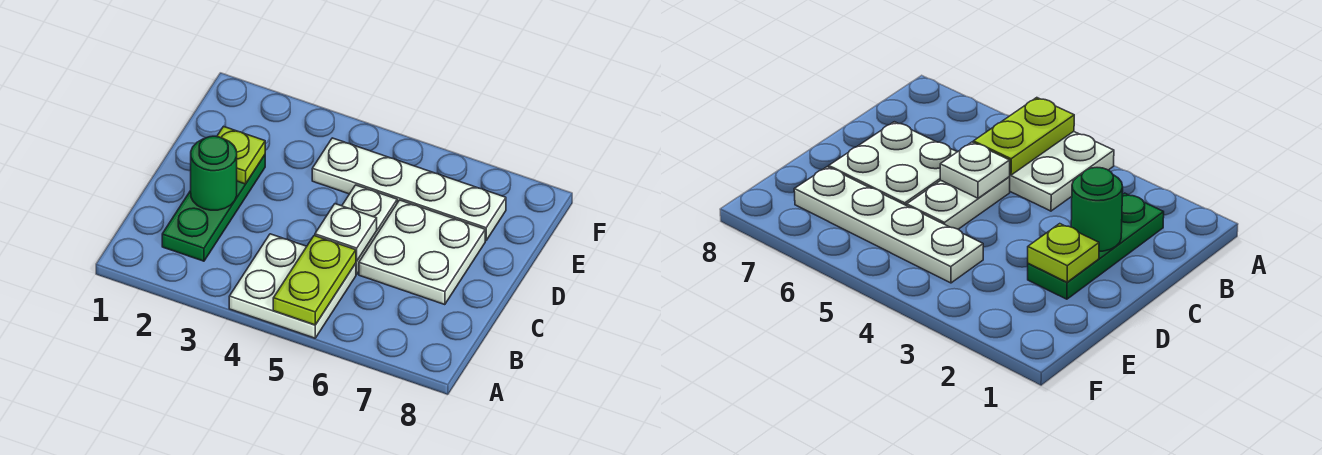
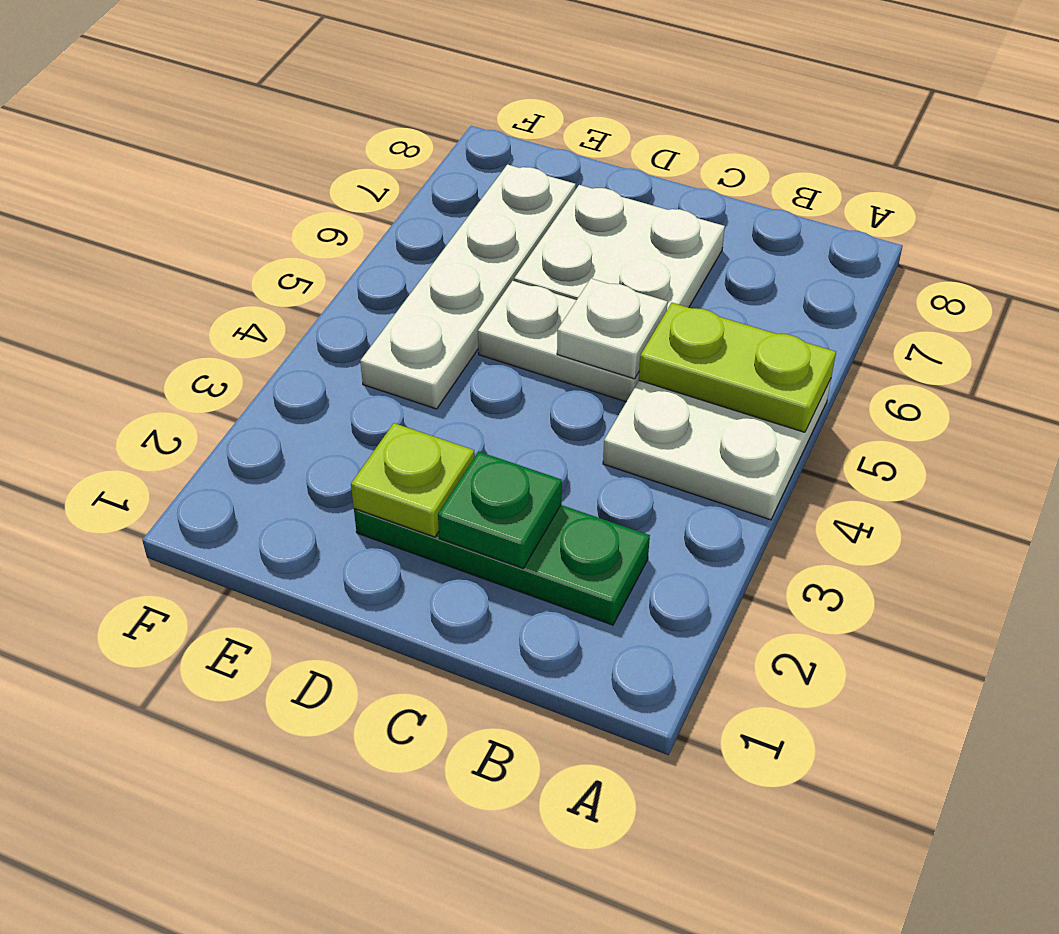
green round brick C2 level 2 -> green plate C2 level 2

